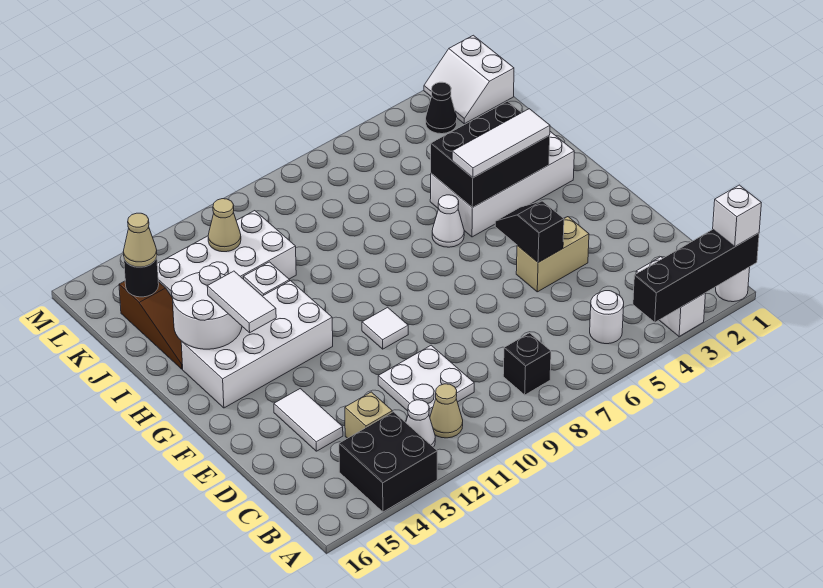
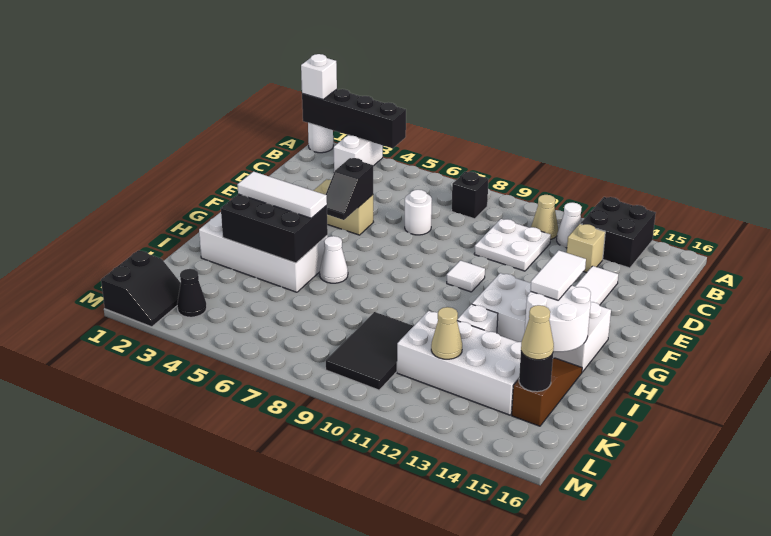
white round brick B5 level 1 -> white round brick D7 level 1
none -> black tile J9:L10 level 1
white slope L1:M2 level 1 top 1 -> black slope L1:M2 level 1 top 1

